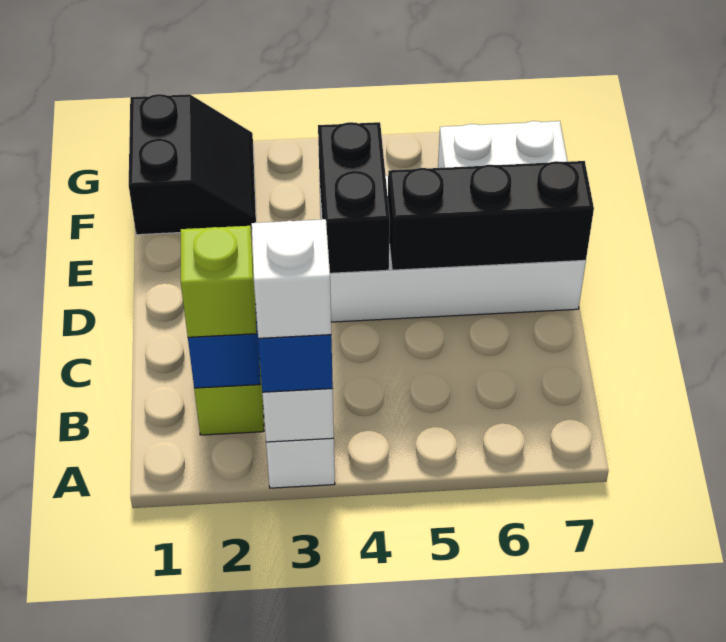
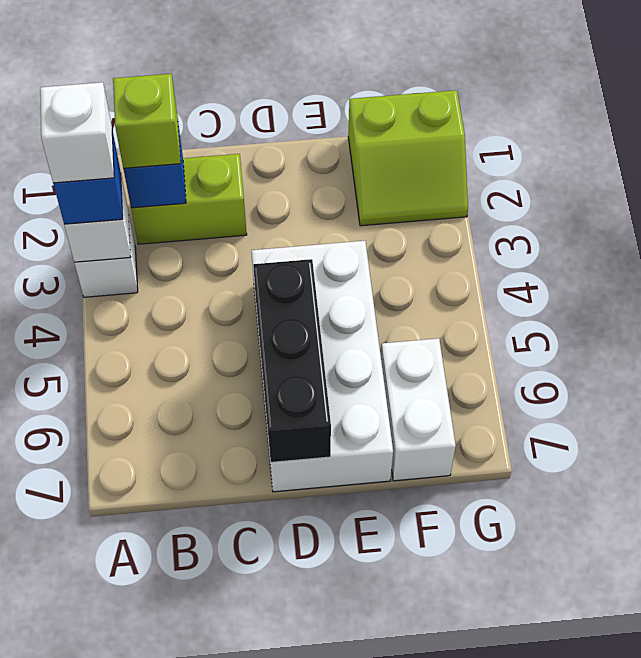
black brick D4:E4 level 2 -> none
black slope F1:G2 level 1 top 1 -> lime slope F1:G2 level 1 top 1

